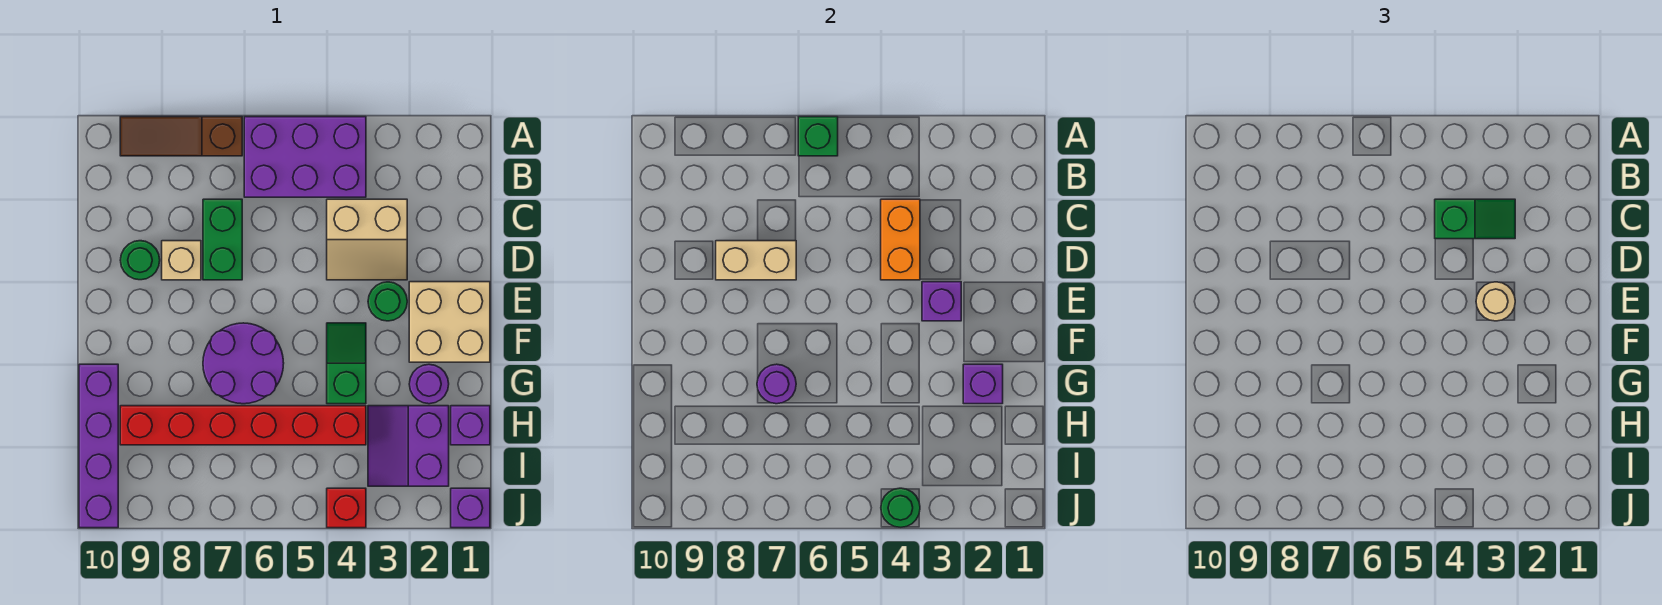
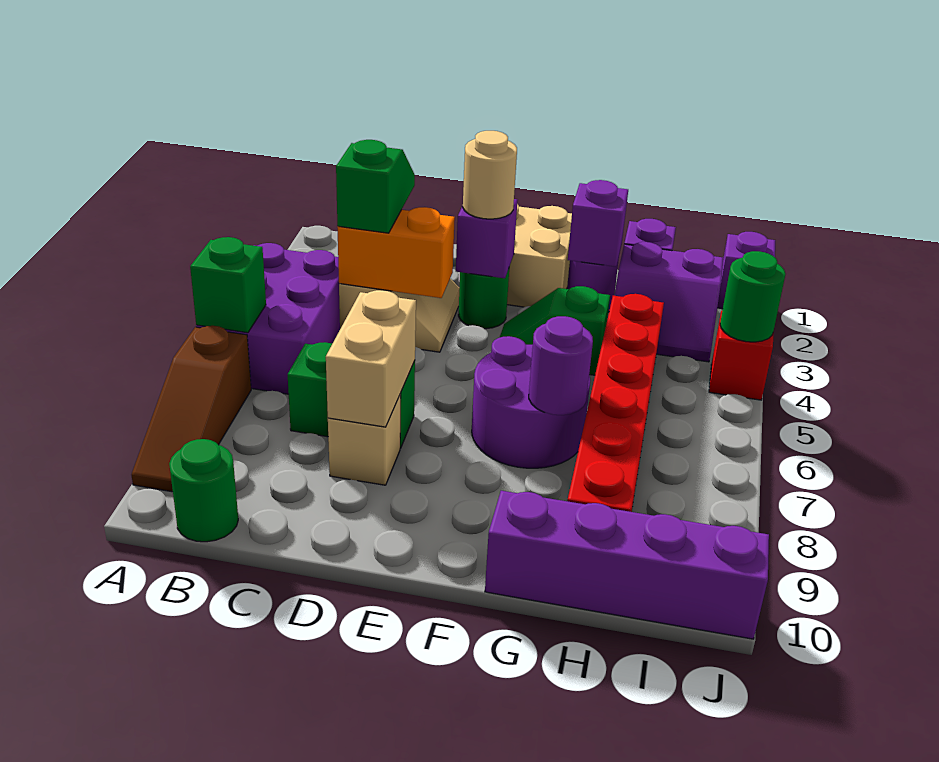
green round brick D9 level 1 -> green round brick B10 level 1

